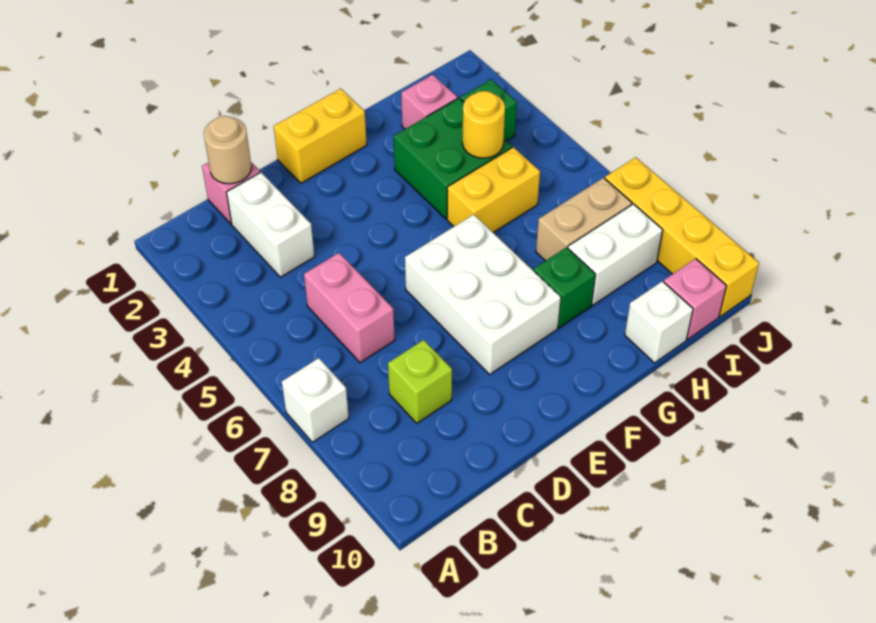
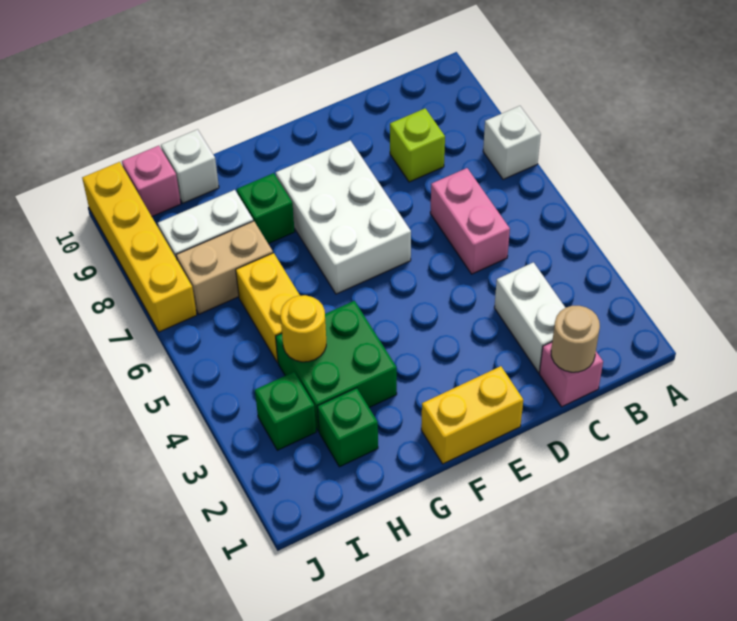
yellow brick G5:H5 level 1 -> yellow brick H5:H6 level 1
pink brick H2 level 1 -> green brick H2 level 1

